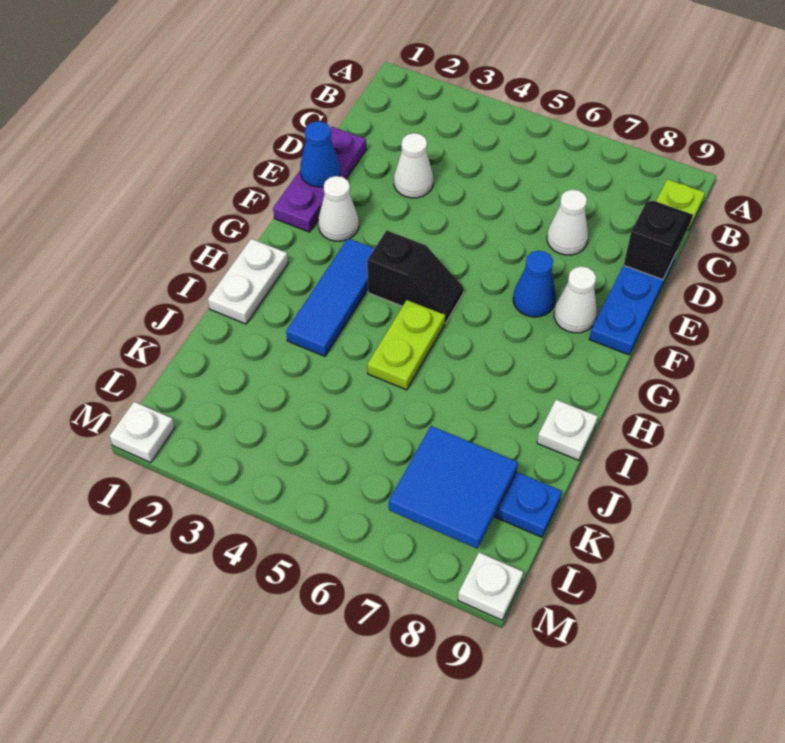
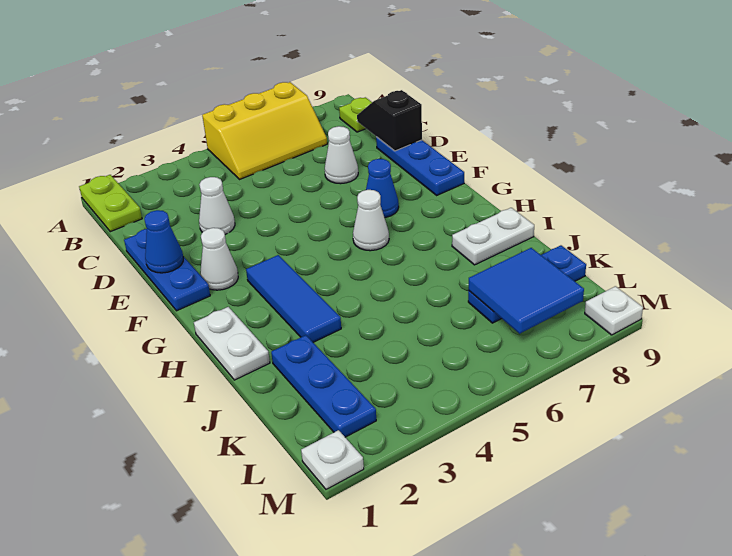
none -> yellow slope A5:B7 level 1 top A
purple plate D1:F1 level 1 -> blue plate D1:F1 level 1
white cone F8 level 1 -> white cone G6 level 1
black slope G4:G5 level 1 top 4 -> none
lime plate H5:I5 level 1 -> lime plate A1:B1 level 1
white plate I9 level 1 -> white plate I8:I9 level 1
none -> blue plate J2:L2 level 1

